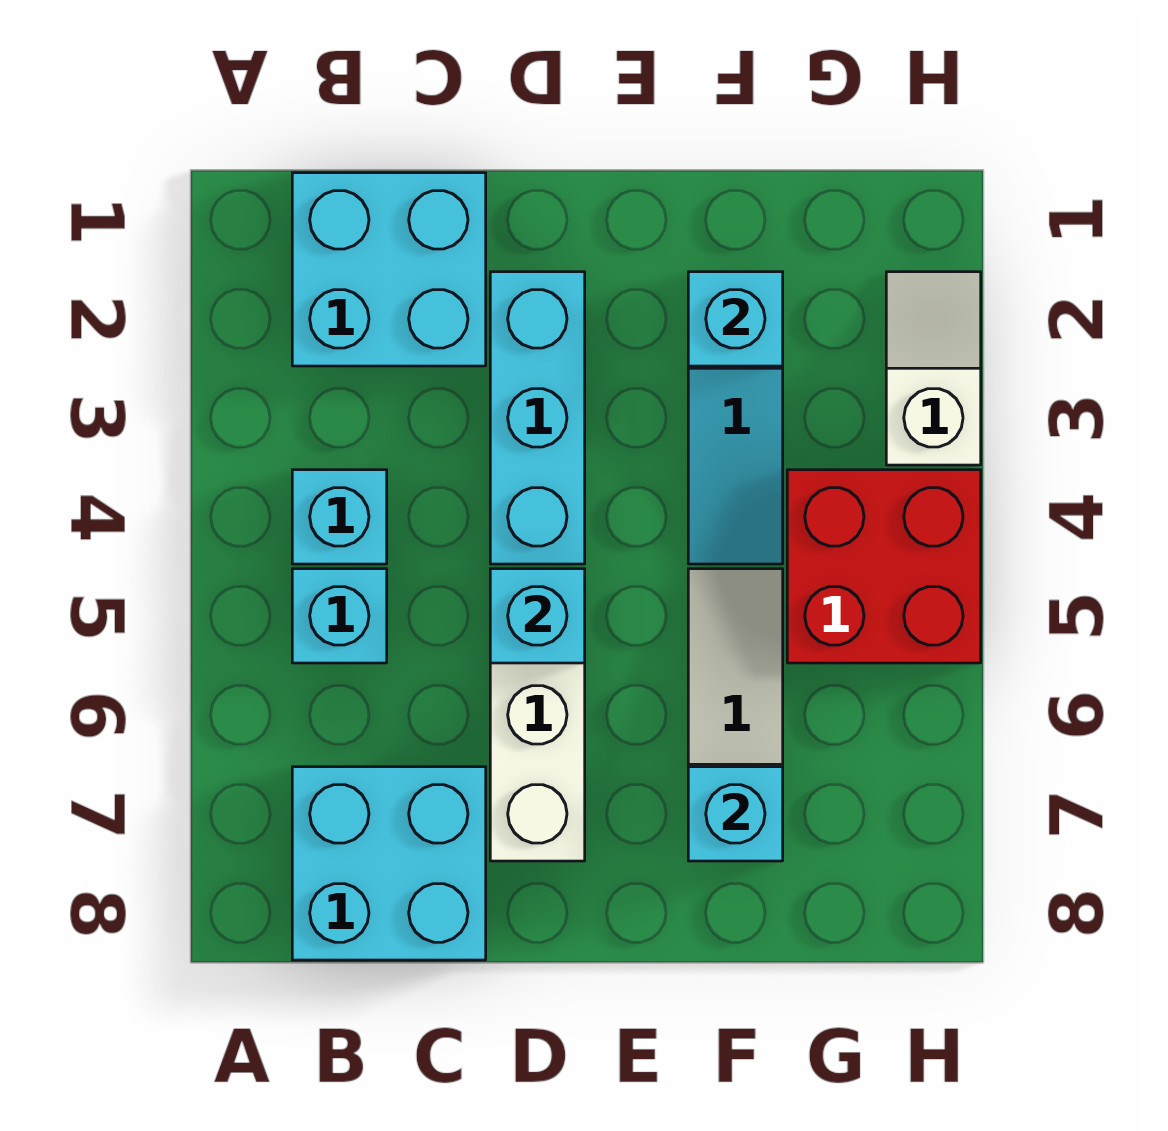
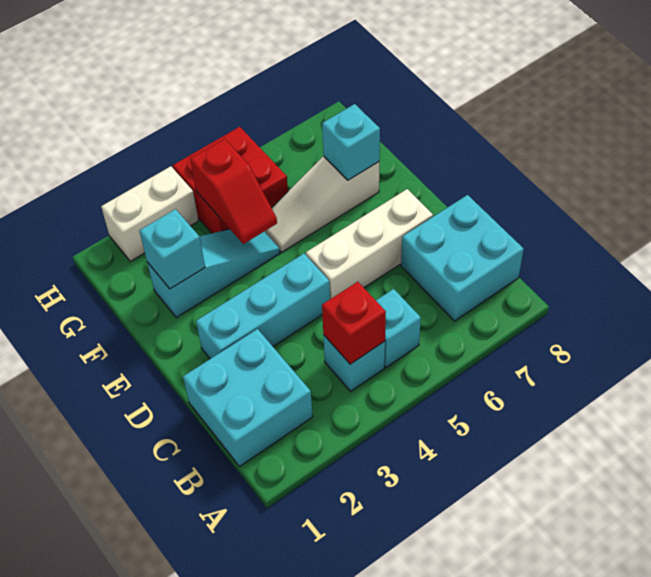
none -> red brick B4 level 2
cyan brick D5 level 2 -> none
none -> red slope F4:G4 level 2 top G
white slope H2:H3 level 1 top 3 -> white brick H2:H3 level 1

